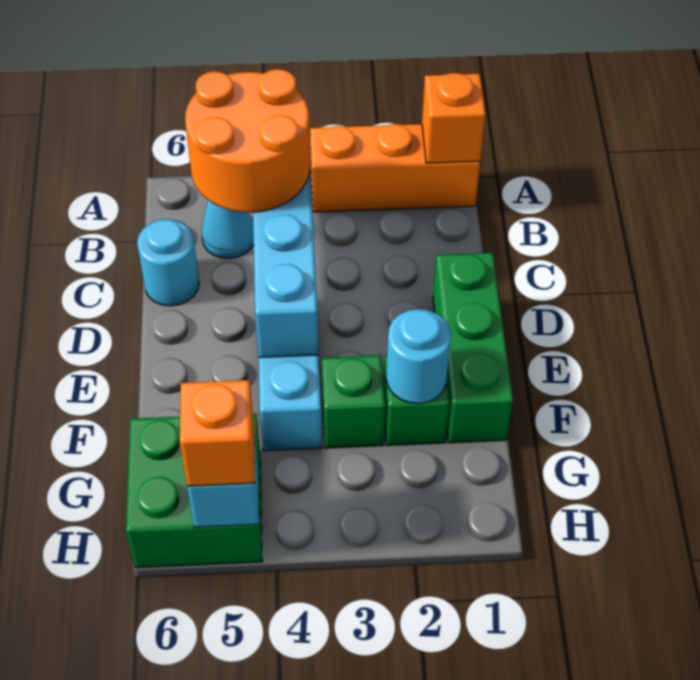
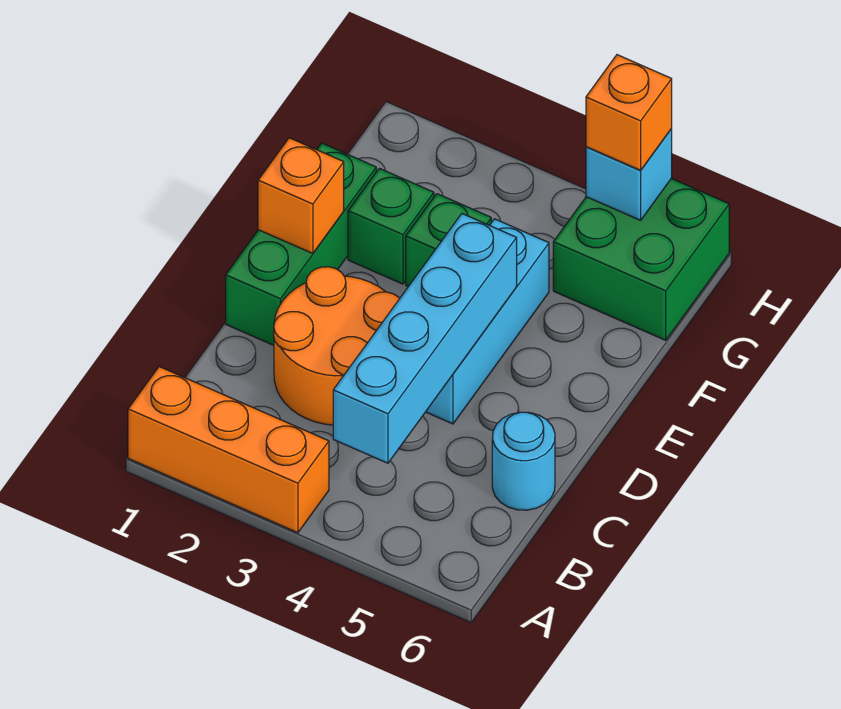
orange brick A1 level 2 -> orange brick E1 level 2
orange round brick B4:C5 level 3 -> orange round brick C2:D3 level 1
cyan cone B5 level 1 -> none
cyan round brick F2 level 2 -> none

